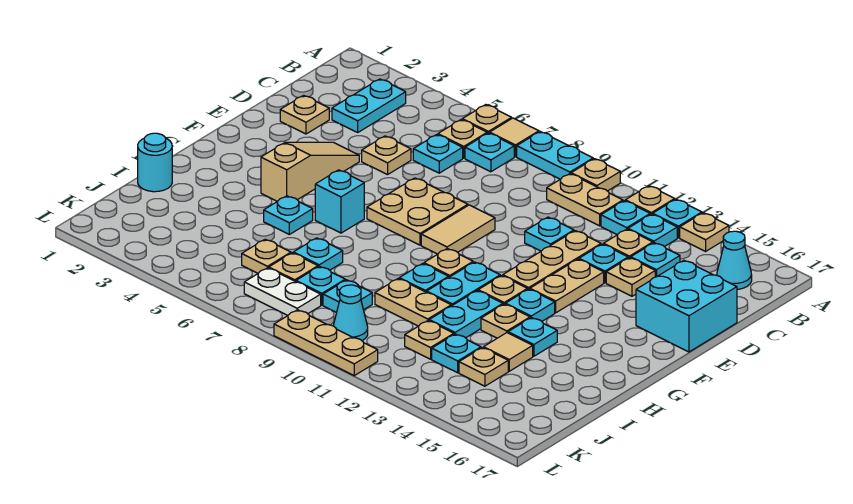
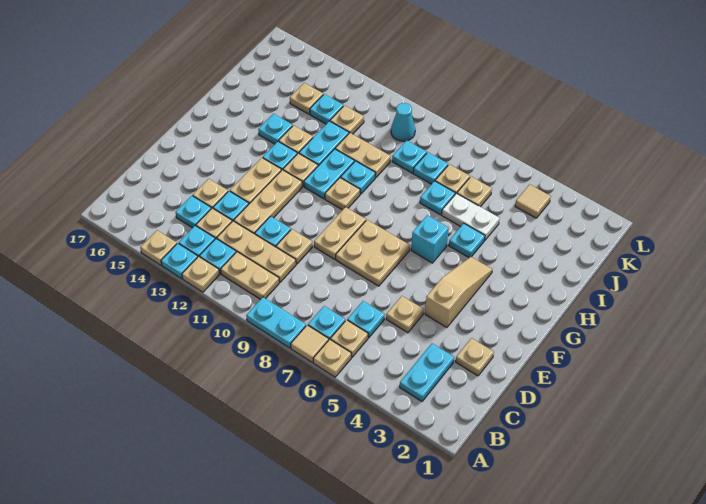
tan plate A10 level 1 -> tan plate D10 level 1
cyan cone B16 level 1 -> none
cyan brick D16:E17 level 1 -> none
tan slope E4:G4 level 1 top G -> tan slope E4:G4 level 1 top E
tan tile E9:F9 level 1 -> tan plate E9:F9 level 1
cyan round brick I1 level 1 -> none
tan tile I14 level 1 -> tan tile K4 level 1
white plate K7:K8 level 1 -> white plate I5:I6 level 1
tan plate L9:L11 level 1 -> tan plate C10:C12 level 1

